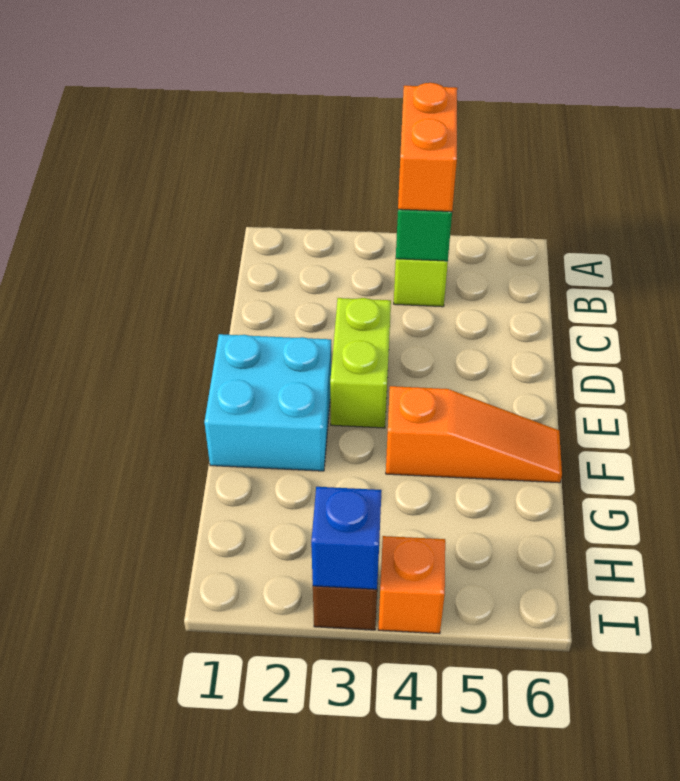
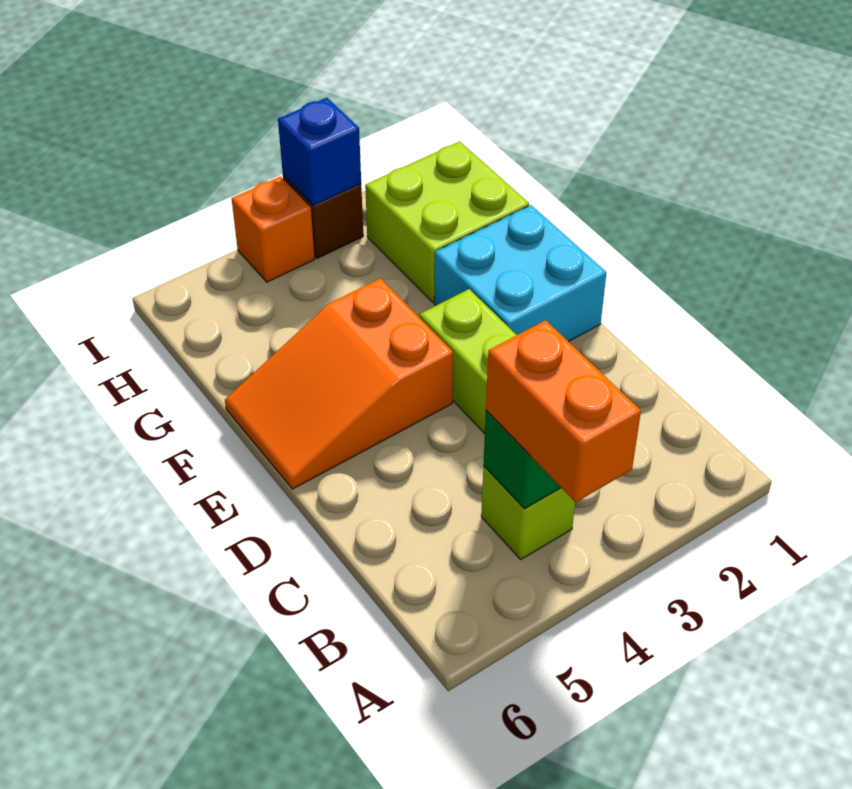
orange slope F4:F6 level 1 top 4 -> orange slope E4:F6 level 1 top 4
none -> lime brick G1:H2 level 1

